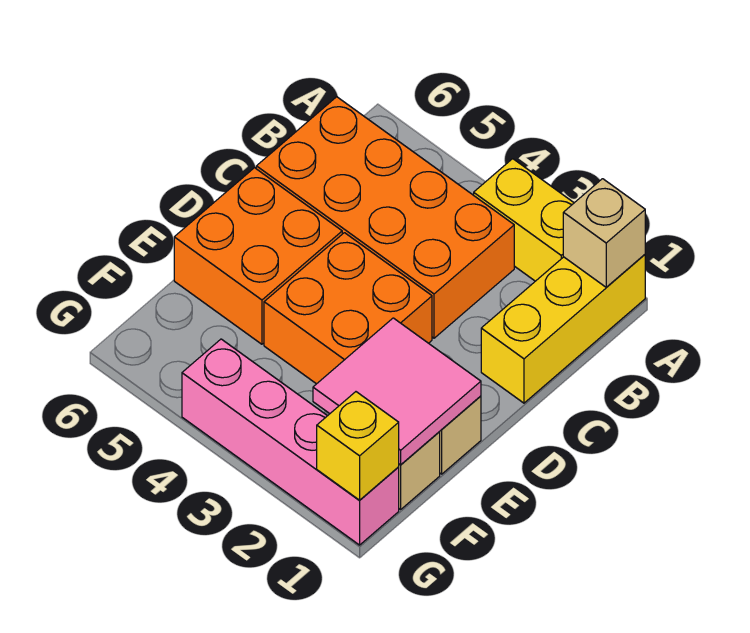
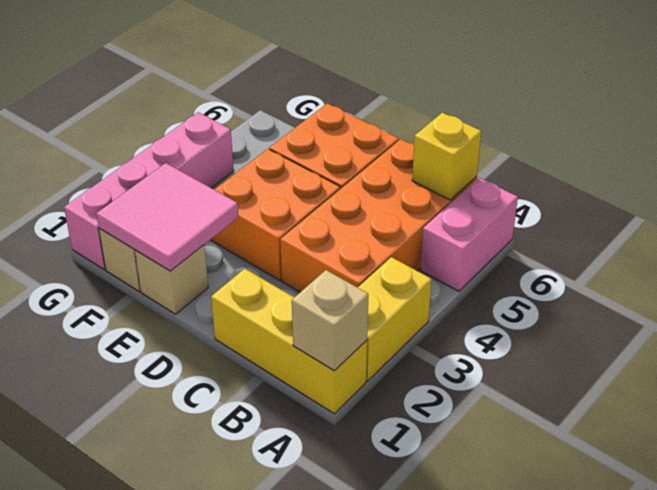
none -> pink brick A5:A6 level 1
yellow brick G1 level 2 -> yellow brick B6 level 2

